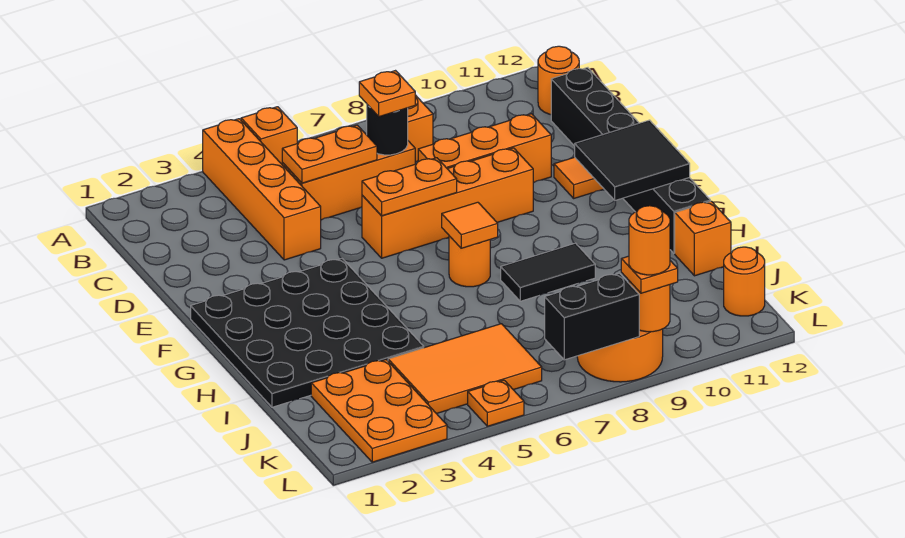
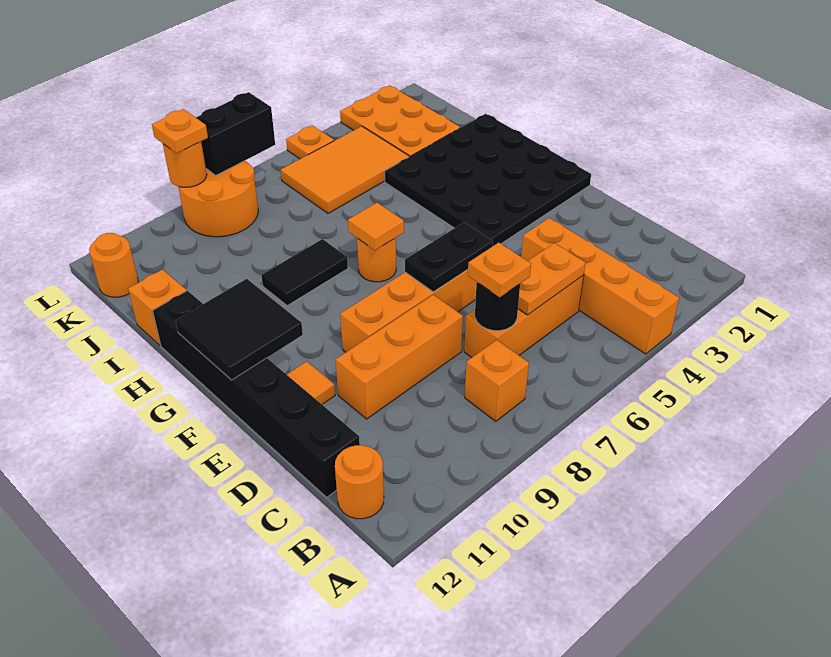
orange brick A5 level 1 -> none
orange plate E6:E7 level 2 -> black plate E6:E7 level 2
orange round brick L9 level 4 -> none

